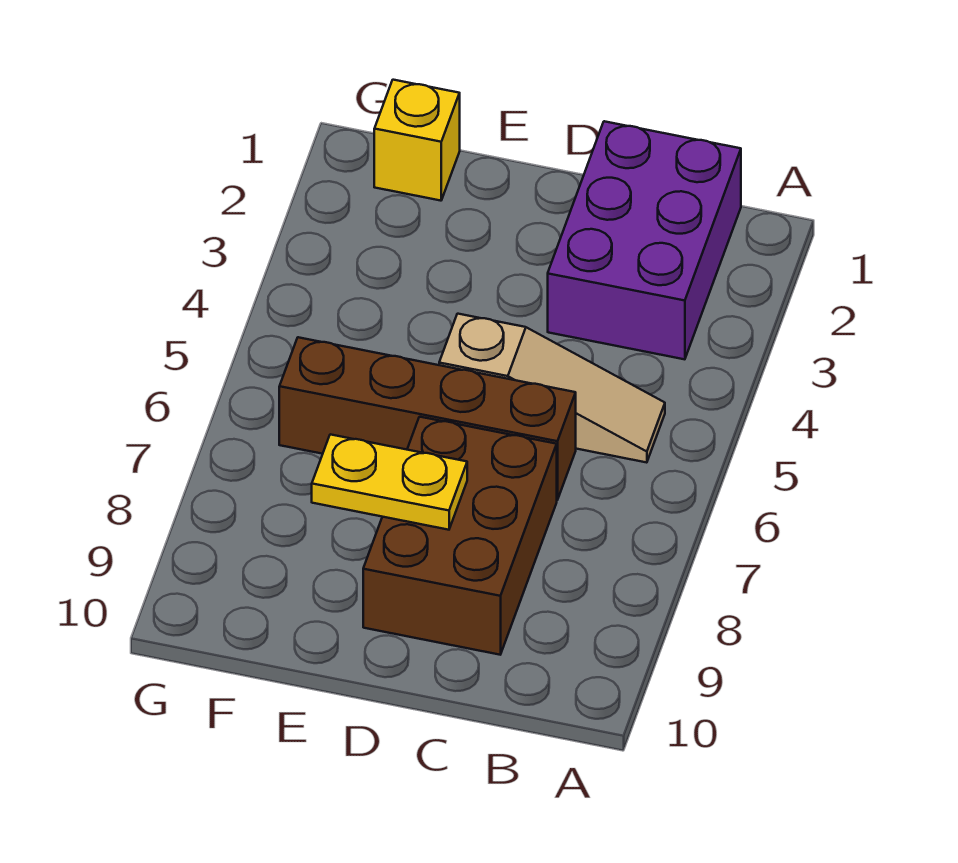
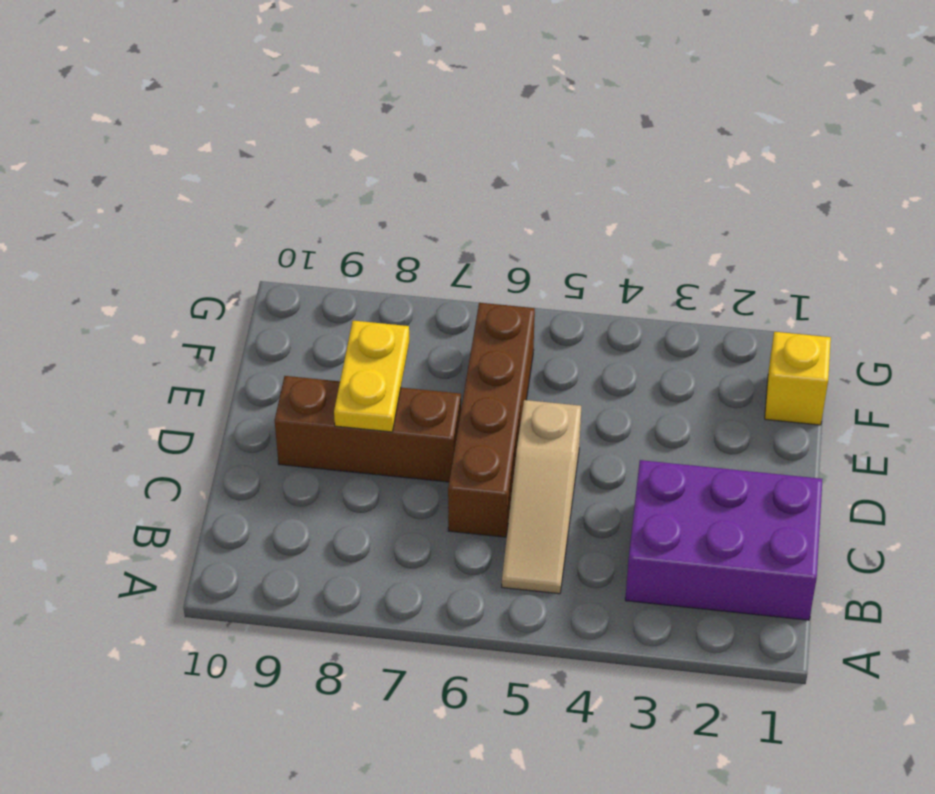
brown brick C7:D9 level 1 -> brown brick D7:D9 level 1

